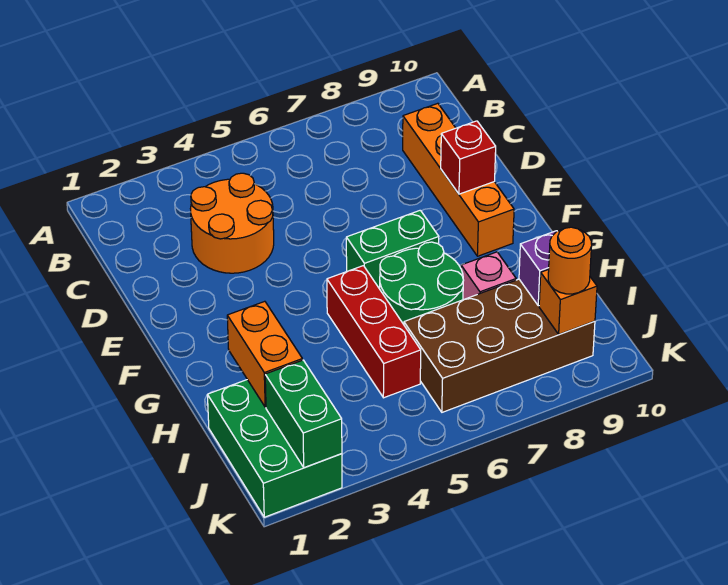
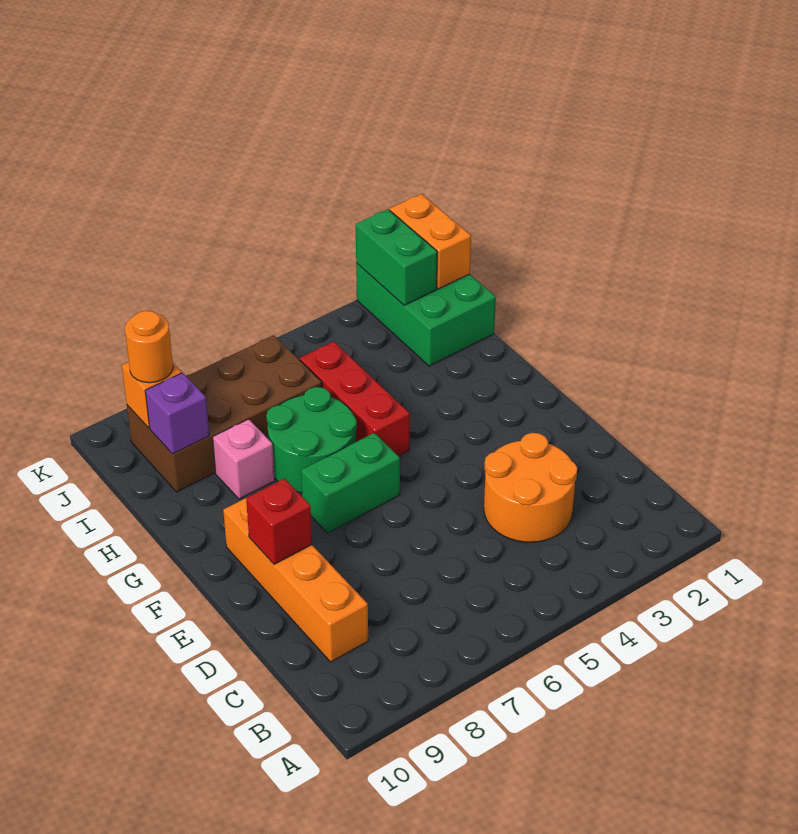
orange brick H2:I2 level 2 -> orange brick J1:K1 level 2

